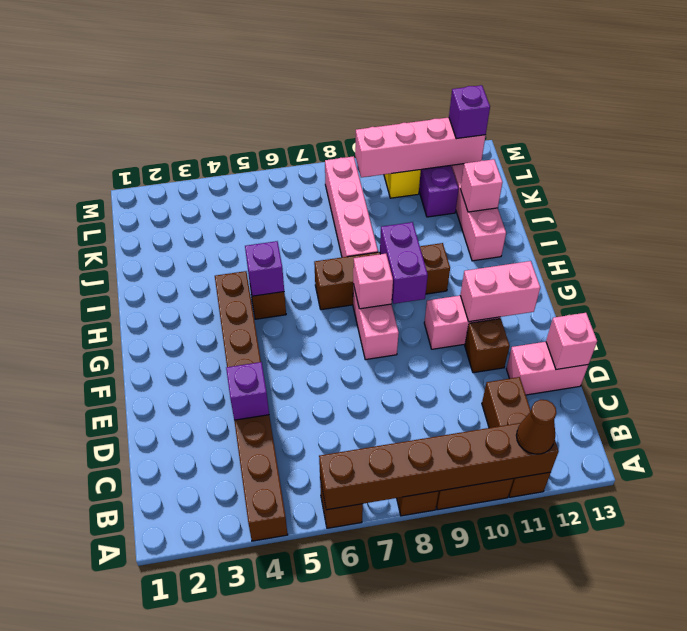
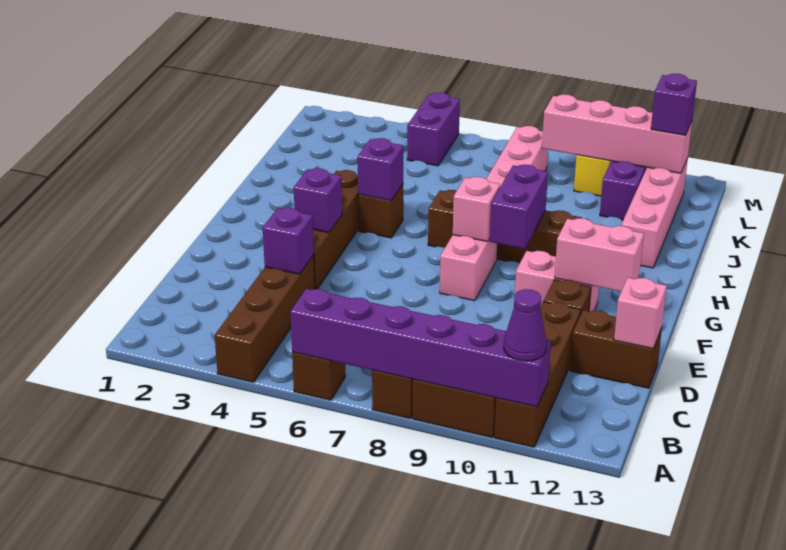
brown brick A6:A11 level 2 -> purple brick A6:A11 level 2
brown brick A11:C11 level 1 -> brown brick A11:D11 level 1
brown cone A11 level 3 -> purple cone A11 level 3
pink brick D12:D13 level 1 -> brown brick D12:D13 level 1
none -> purple brick F4 level 2
pink brick J12 level 2 -> none
none -> purple brick L5:M5 level 1

